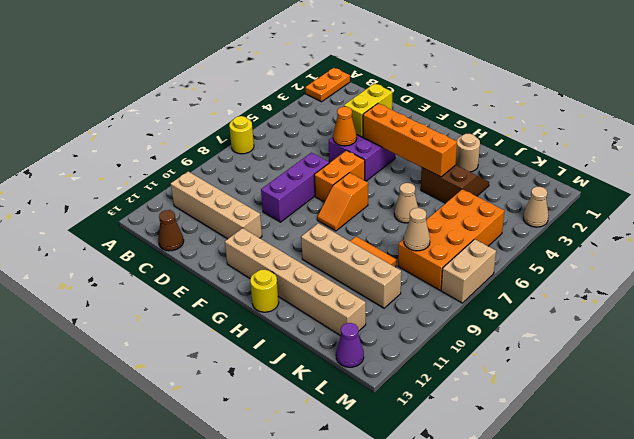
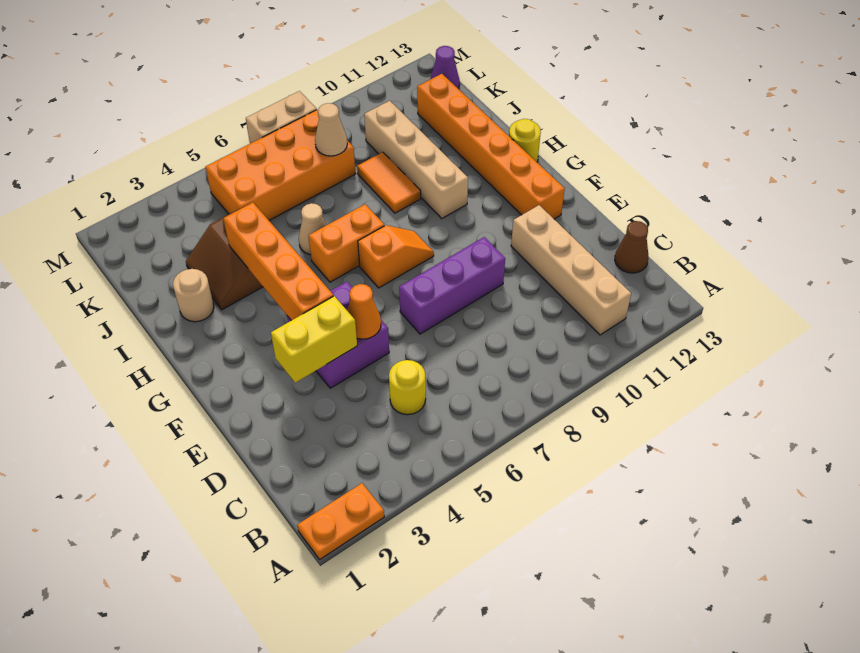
yellow round brick A7 level 1 -> yellow round brick C5 level 1
orange brick F6:F7 level 1 -> orange brick H6:H7 level 1
tan brick F12:K12 level 1 -> orange brick F12:K12 level 1
tan cone M3 level 1 -> none

